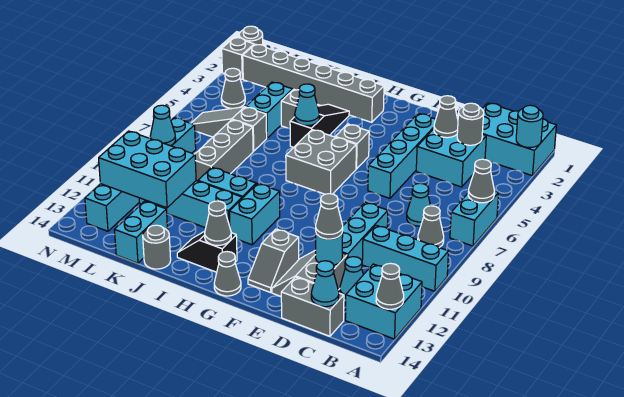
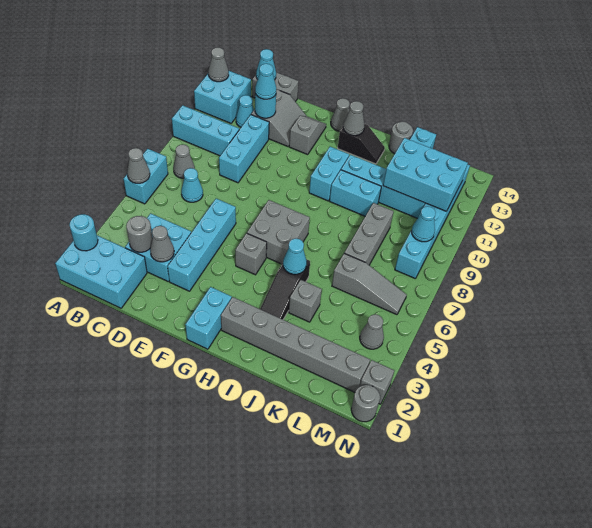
grey cone D12 level 3 -> cyan cone D12 level 3
cyan brick K4:K5 level 1 -> cyan brick G1:G2 level 1

